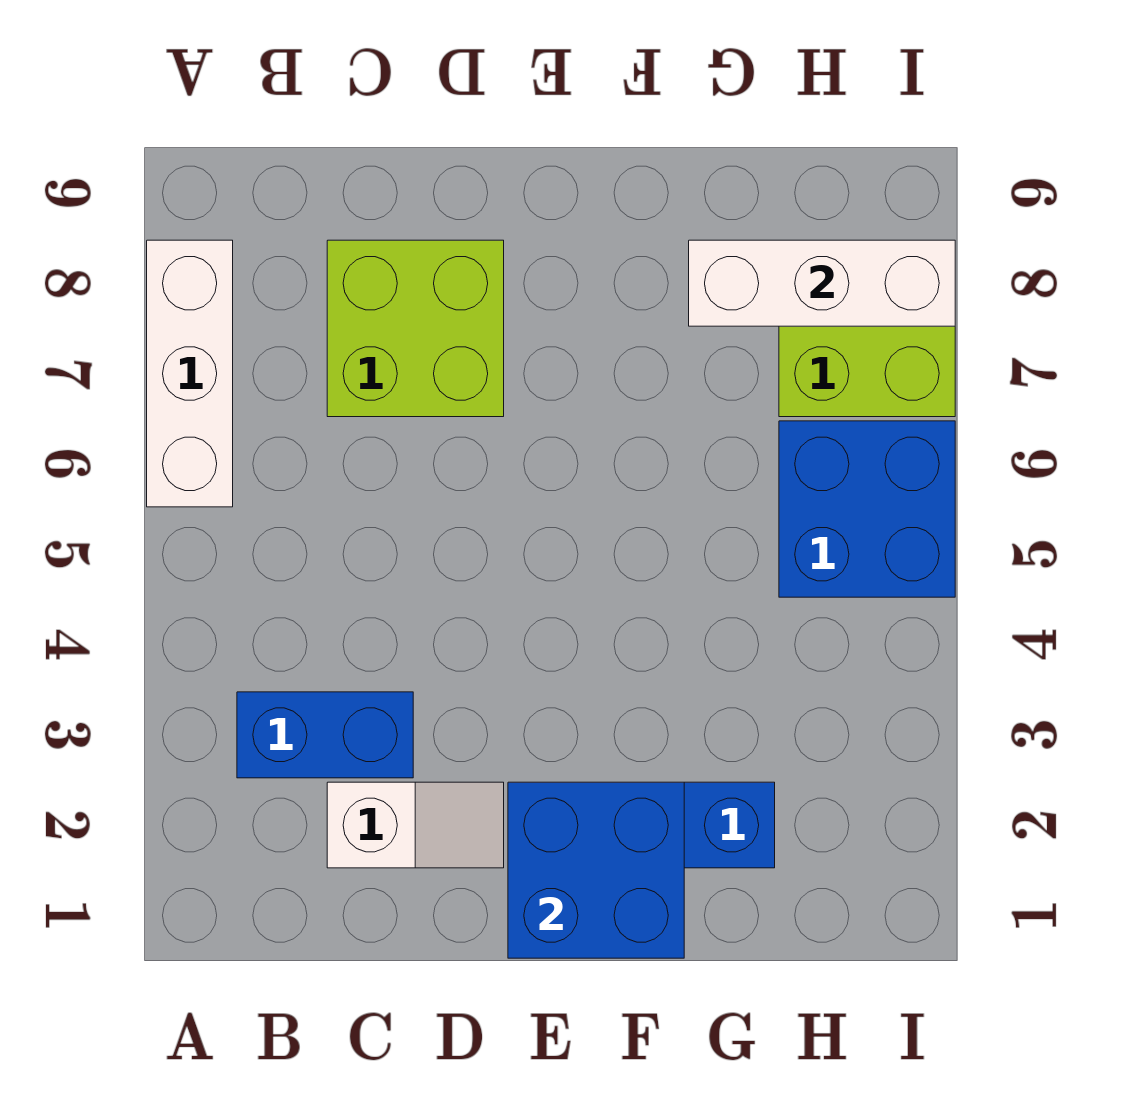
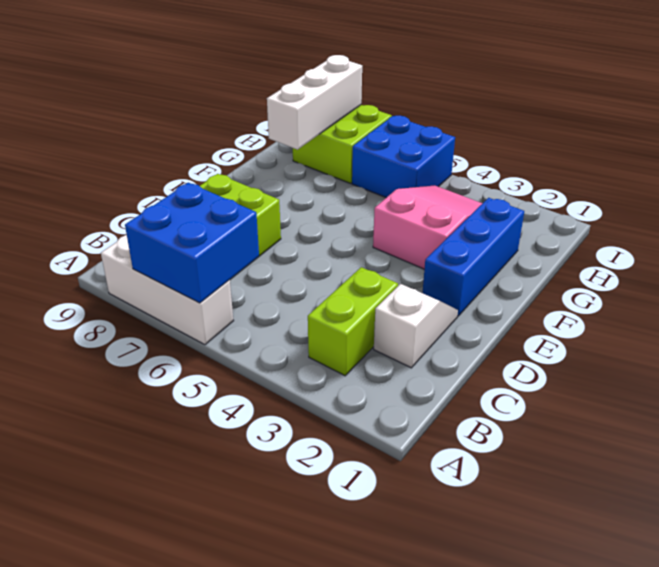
blue brick B3:C3 level 1 -> lime brick B3:C3 level 1
blue brick E1:F2 level 2 -> blue brick A6:B7 level 2
none -> pink slope F3:H4 level 1 top F

